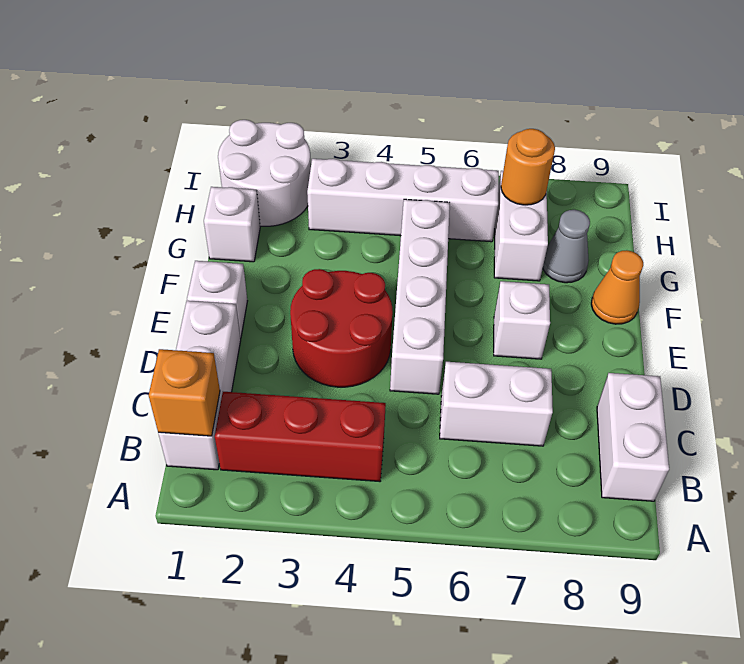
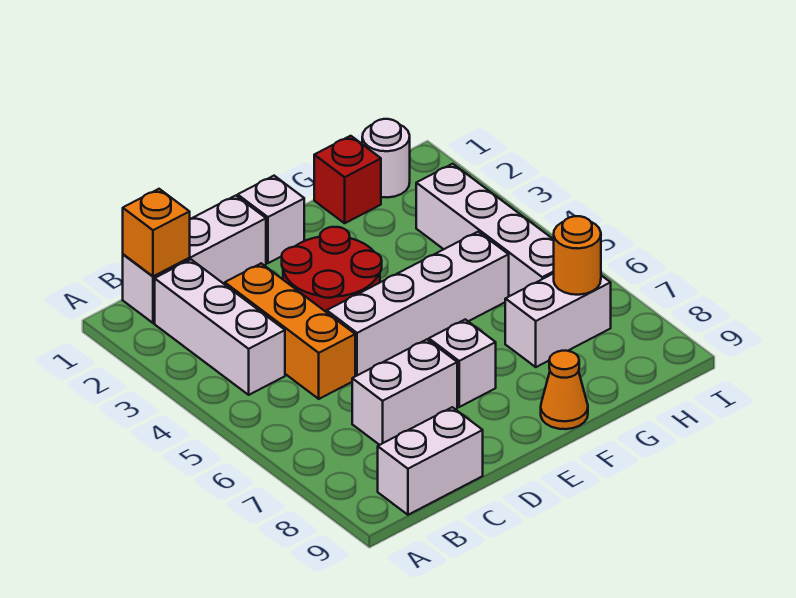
red brick B2:B4 level 1 -> white brick B2:B4 level 1
none -> orange brick C3:C5 level 1
white brick C6:C7 level 1 -> white brick C7:D7 level 1
white brick G1 level 1 -> red brick G1 level 1
grey cone G8 level 1 -> none
white round brick H1:I2 level 1 -> white round brick H1 level 1

